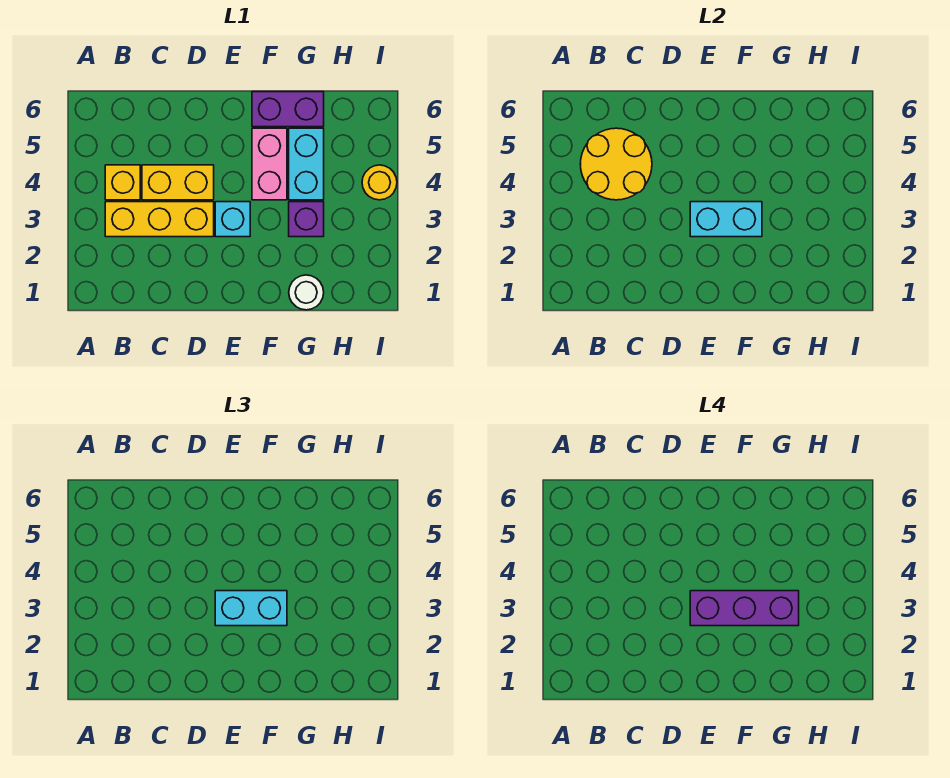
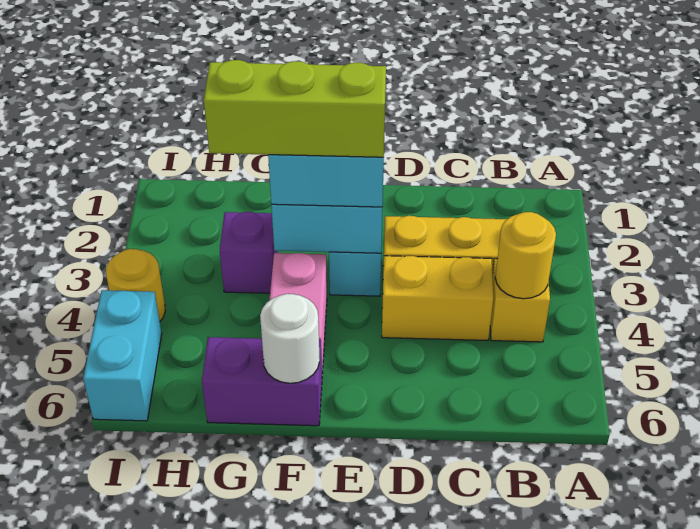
yellow round brick B4:C5 level 2 -> yellow round brick B4 level 2
purple brick E3:G3 level 4 -> lime brick E3:G3 level 4
white round brick G1 level 1 -> white round brick F6 level 2
cyan brick G4:G5 level 1 -> cyan brick I5:I6 level 1

